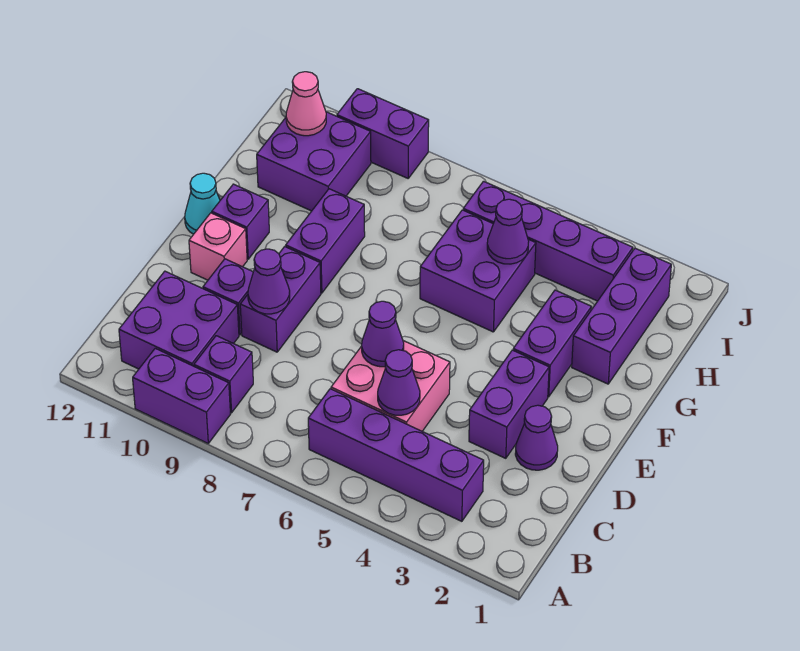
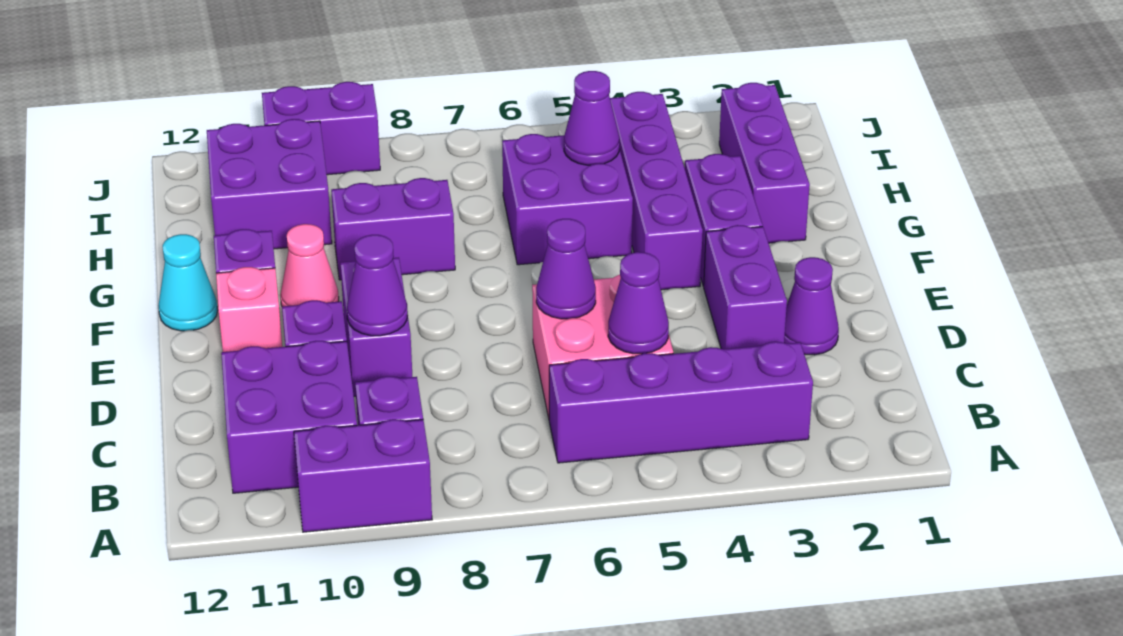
purple brick F9:G9 level 1 -> purple brick G8:G9 level 1
purple brick I3:I6 level 1 -> purple brick F4:I4 level 1
pink cone I11 level 2 -> pink cone F10 level 1

